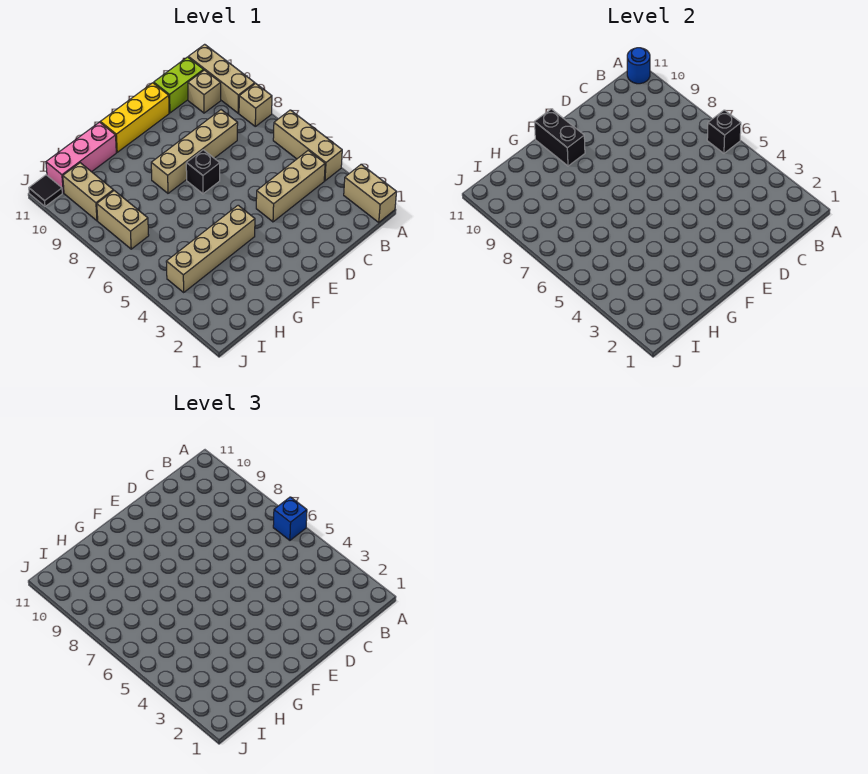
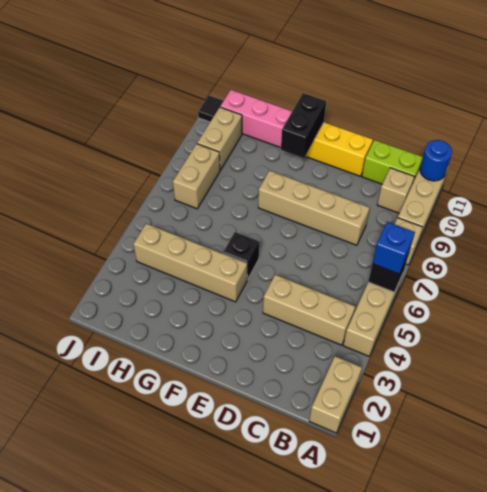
black brick E7 level 1 -> black brick F5 level 1

